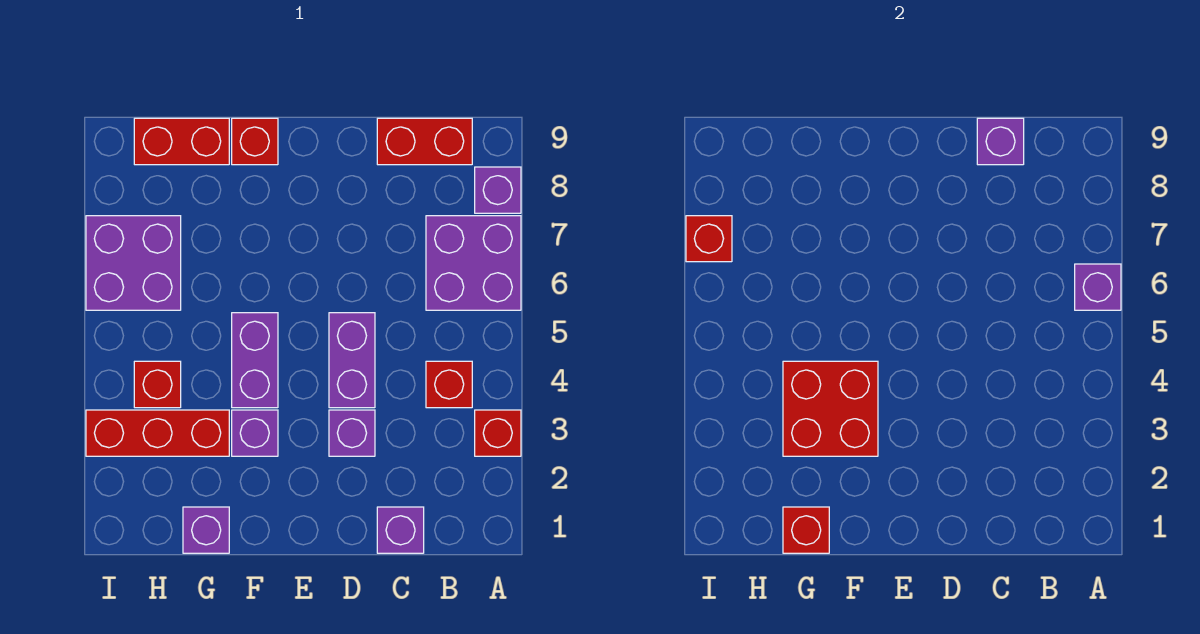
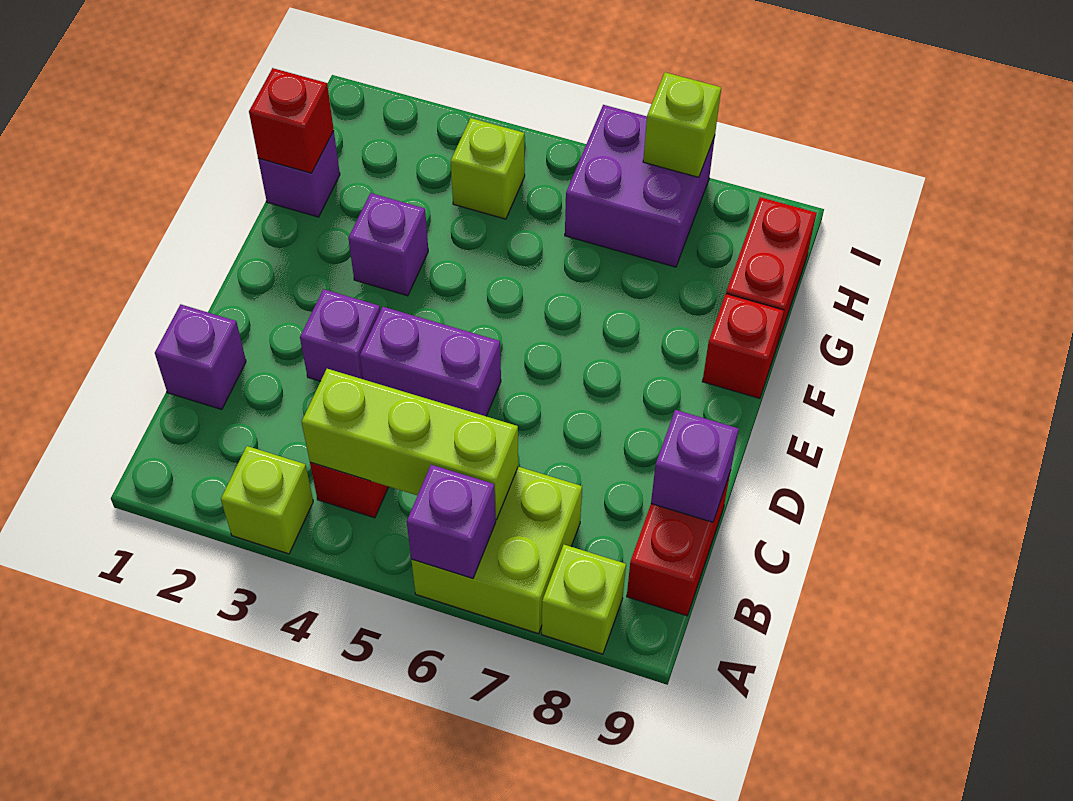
red brick A3 level 1 -> lime brick A3 level 1
purple brick A6:B7 level 1 -> lime brick A6:B7 level 1
purple brick A8 level 1 -> lime brick A8 level 1
none -> lime brick B4:B6 level 2
red brick F3:G4 level 2 -> none
purple brick F4:F5 level 1 -> none
red brick G3:I3 level 1 -> none
red brick H4 level 1 -> lime brick H4 level 1
red brick I7 level 2 -> lime brick I7 level 2

